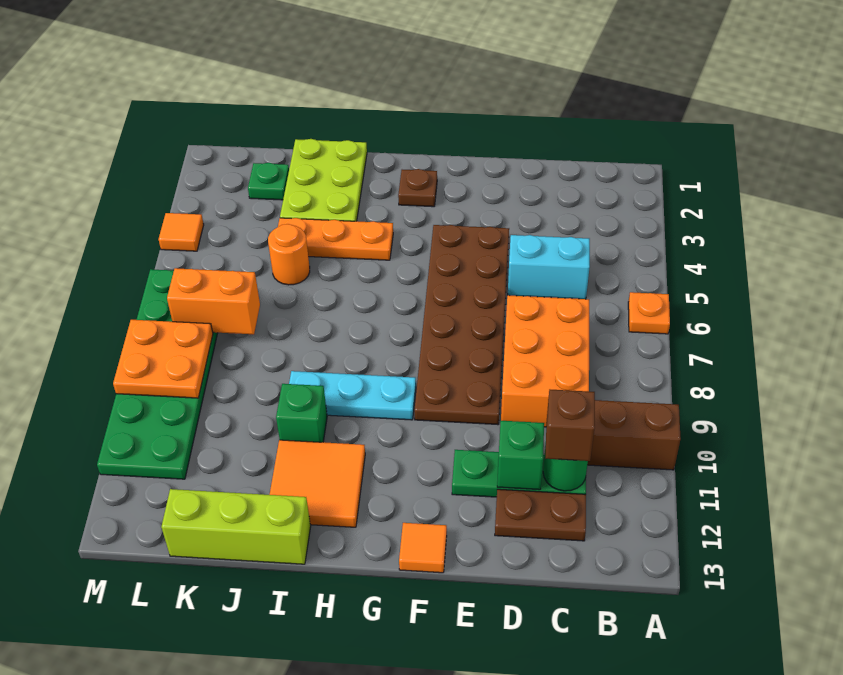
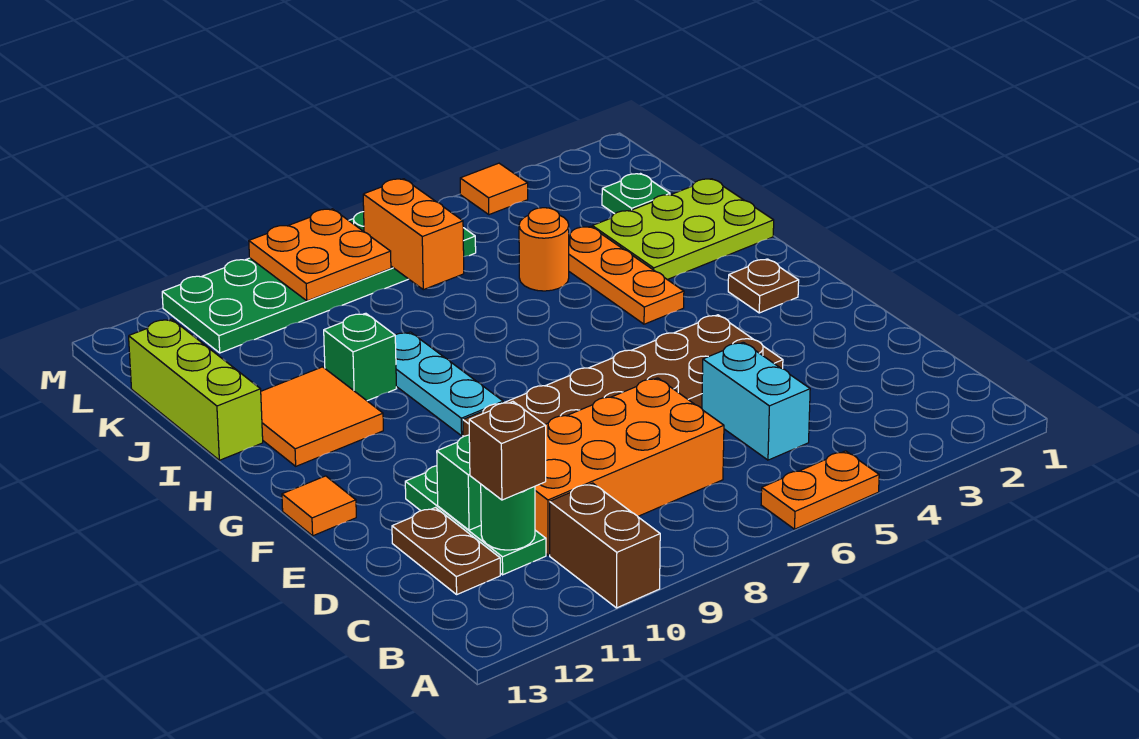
orange plate A6 level 1 -> orange plate A5:A6 level 1
orange brick C7:D9 level 1 -> orange brick C7:D10 level 1

